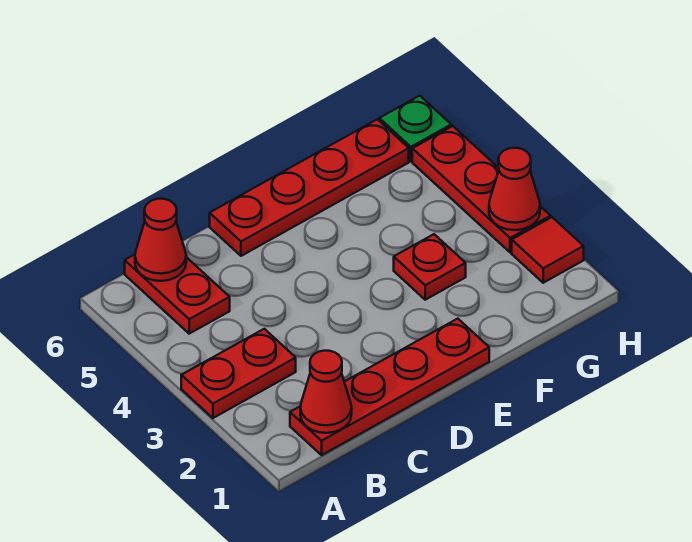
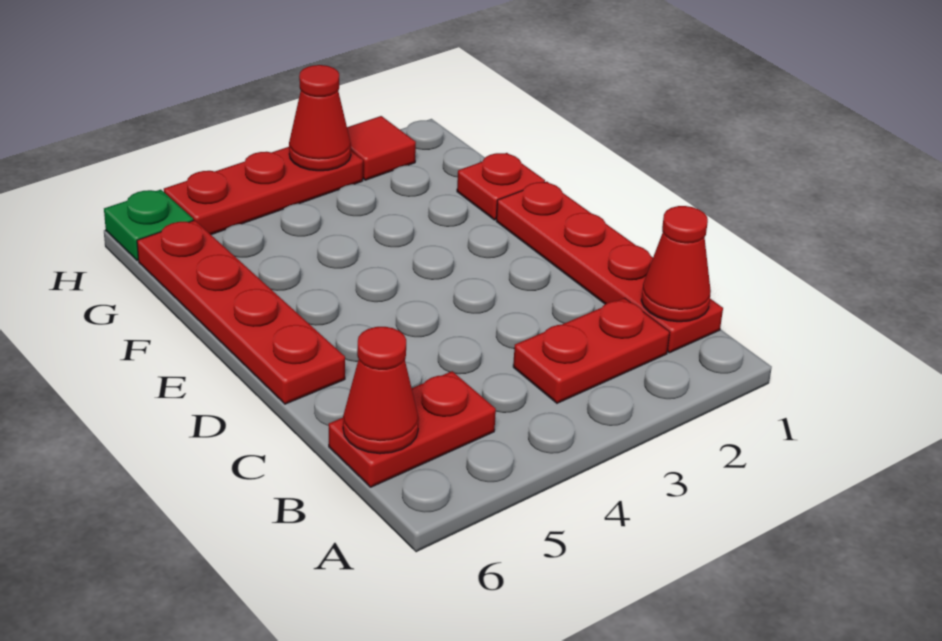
red plate A3:B3 level 1 -> red plate B2:B3 level 1
red plate F3 level 1 -> red plate F1 level 1

